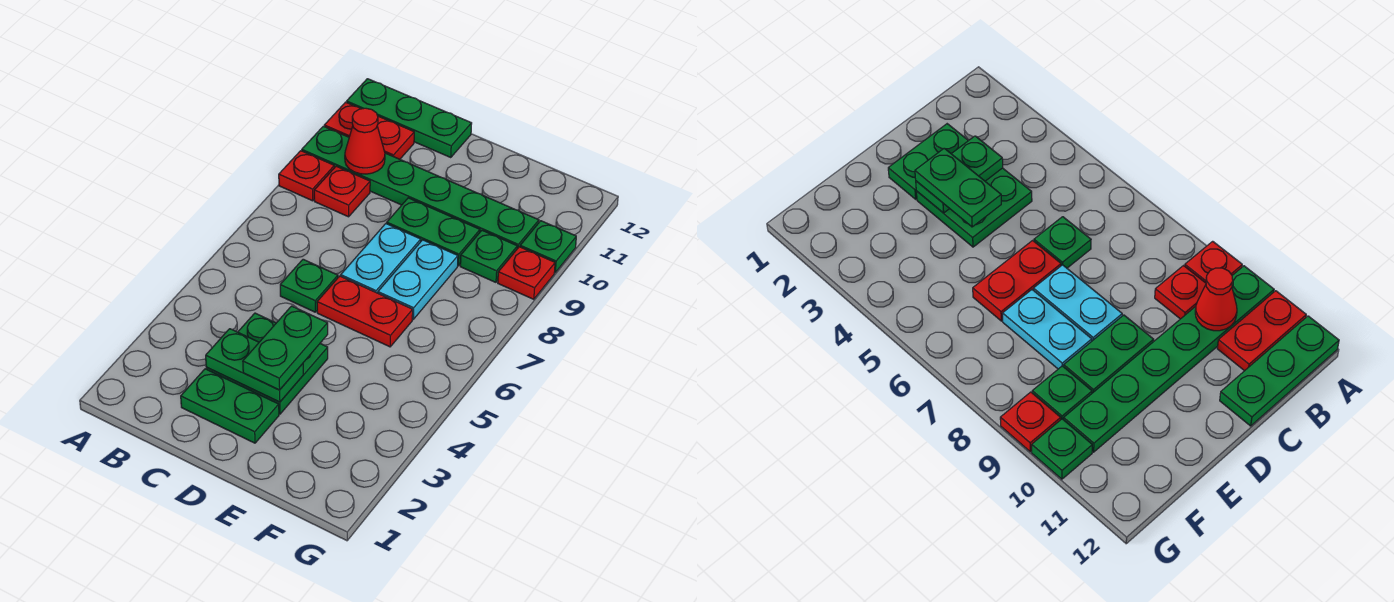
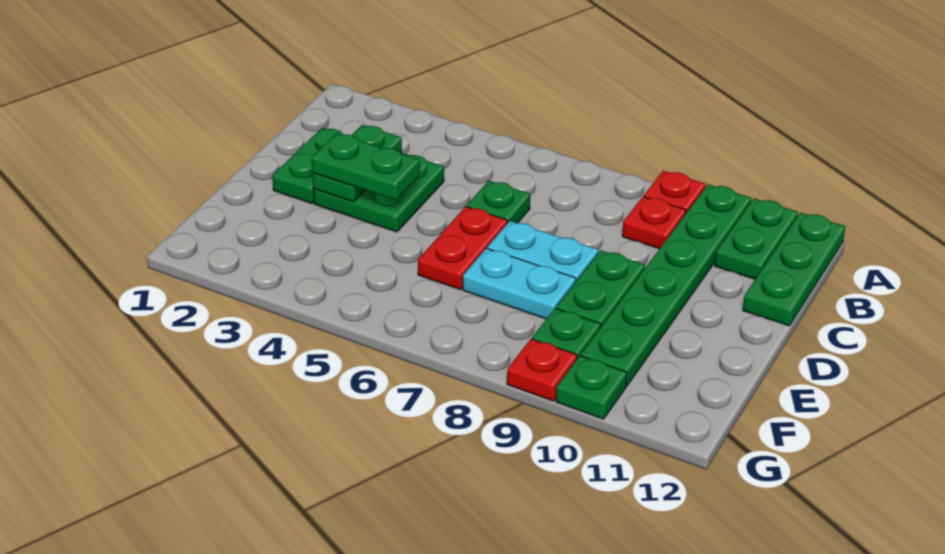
red plate A11:B11 level 1 -> green plate A11:B11 level 1
red cone B10 level 2 -> none

